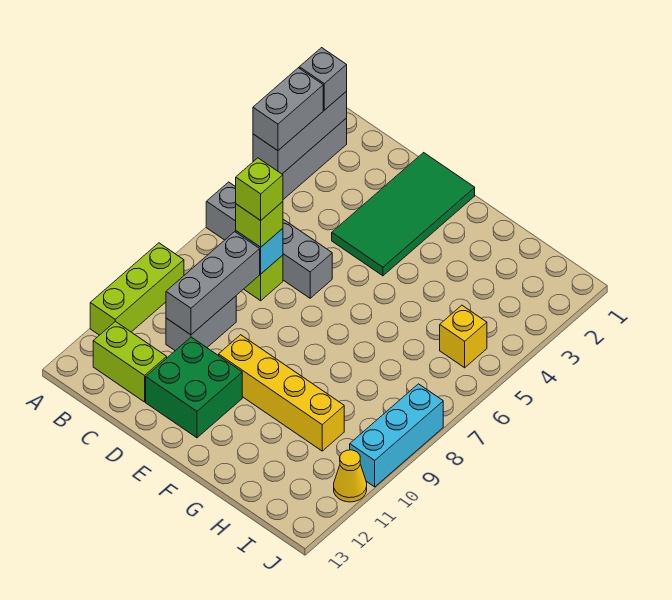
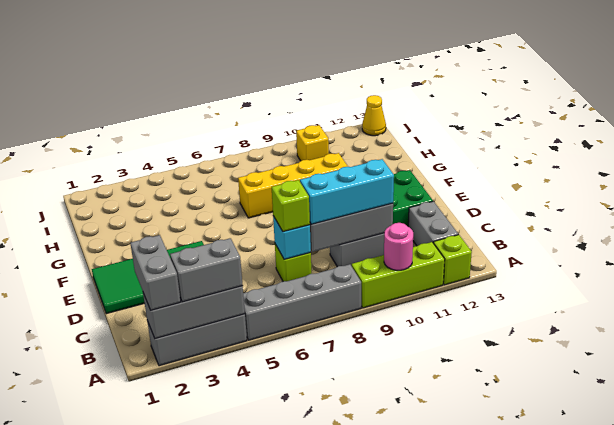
grey brick A2 level 3 -> grey brick A2:B2 level 3
grey brick A6:D6 level 1 -> grey brick A5:A8 level 1
none -> pink round brick A10 level 2
lime brick B12:C12 level 1 -> grey brick B12:C12 level 1
lime brick C7 level 4 -> lime brick A12 level 1
yellow brick E10:H10 level 1 -> yellow brick G7:G10 level 1
yellow brick I5 level 1 -> yellow brick I10 level 1
cyan brick J8:J10 level 1 -> cyan brick C8:C10 level 3
yellow cone J11 level 1 -> yellow cone J13 level 1

